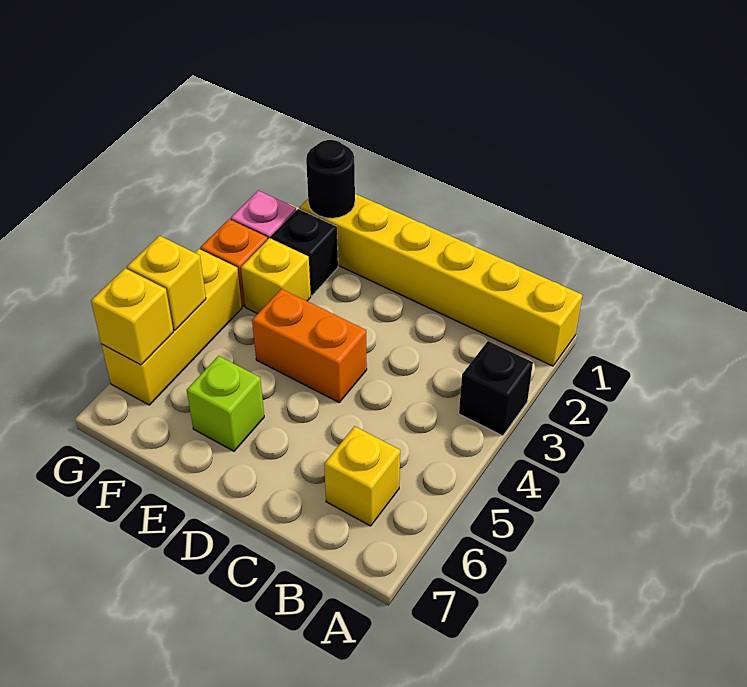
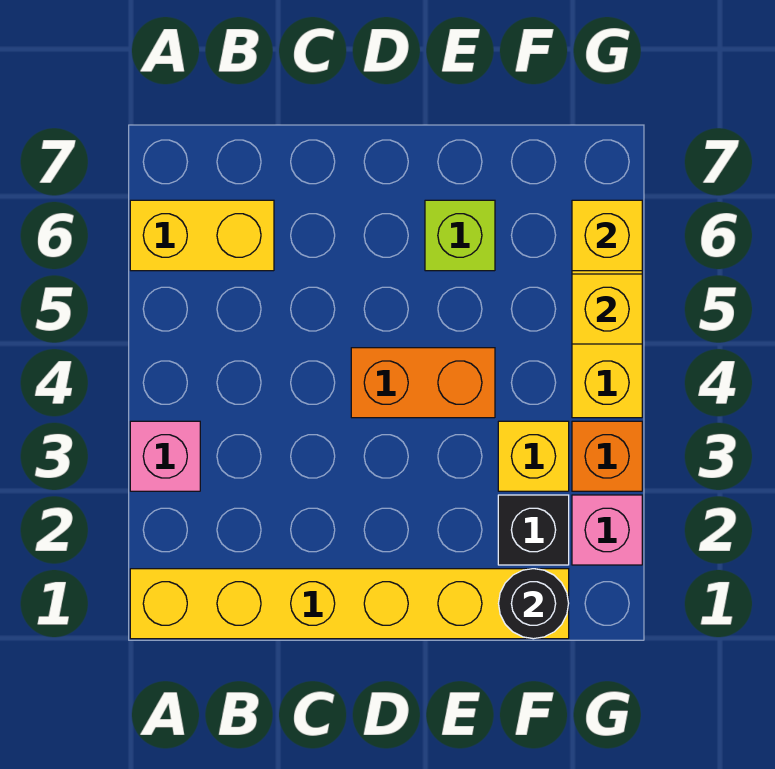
black brick A3 level 1 -> pink brick A3 level 1
yellow brick B6 level 1 -> yellow brick A6:B6 level 1

